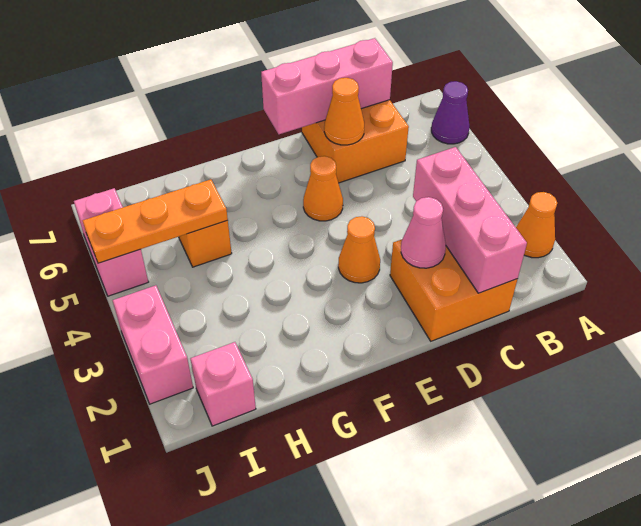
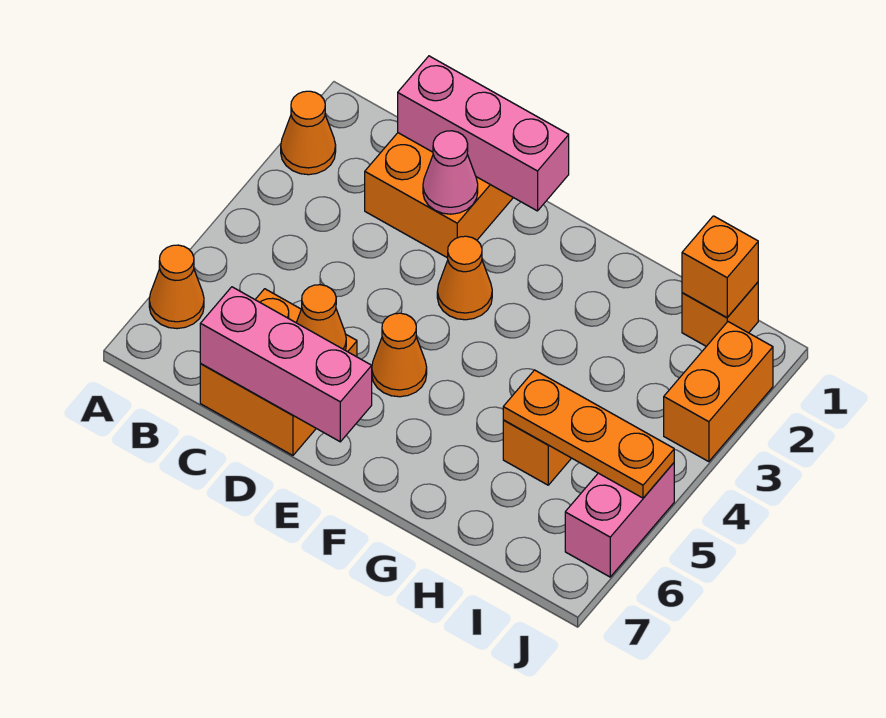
purple cone A6 level 1 -> orange cone A6 level 1
pink brick C1:C3 level 2 -> pink brick C1:E1 level 2
pink brick I1 level 1 -> orange brick I1 level 1
none -> orange brick I1 level 2
pink brick J2:J3 level 1 -> orange brick J2:J3 level 1

